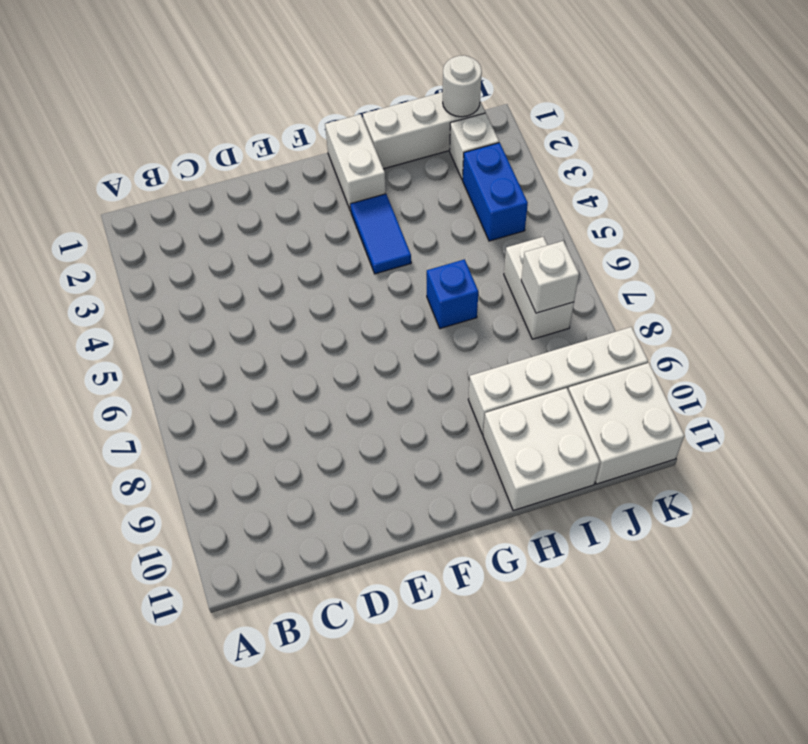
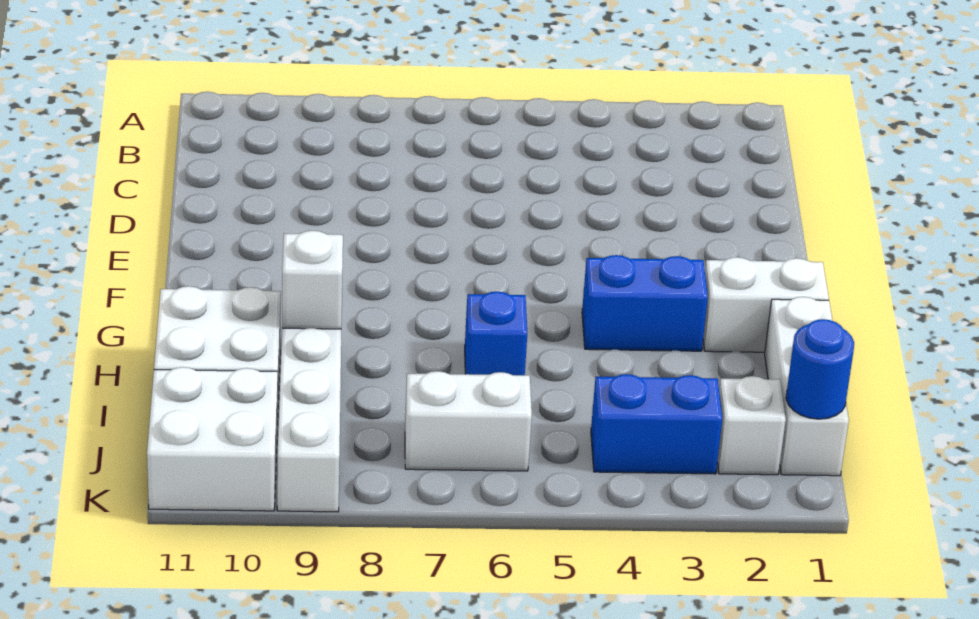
blue tile G3:G4 level 1 -> blue brick G3:G4 level 1
white round brick J1 level 2 -> blue round brick J1 level 2
white brick J7 level 2 -> white brick H9 level 2

